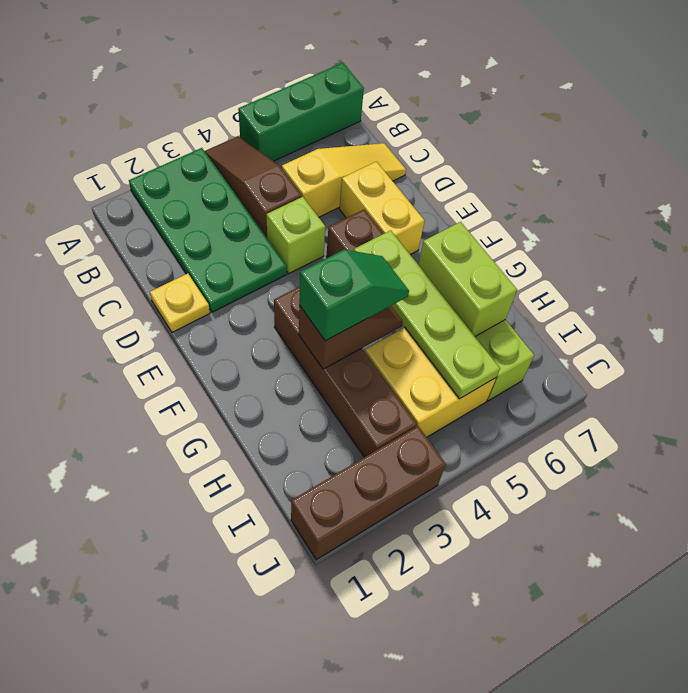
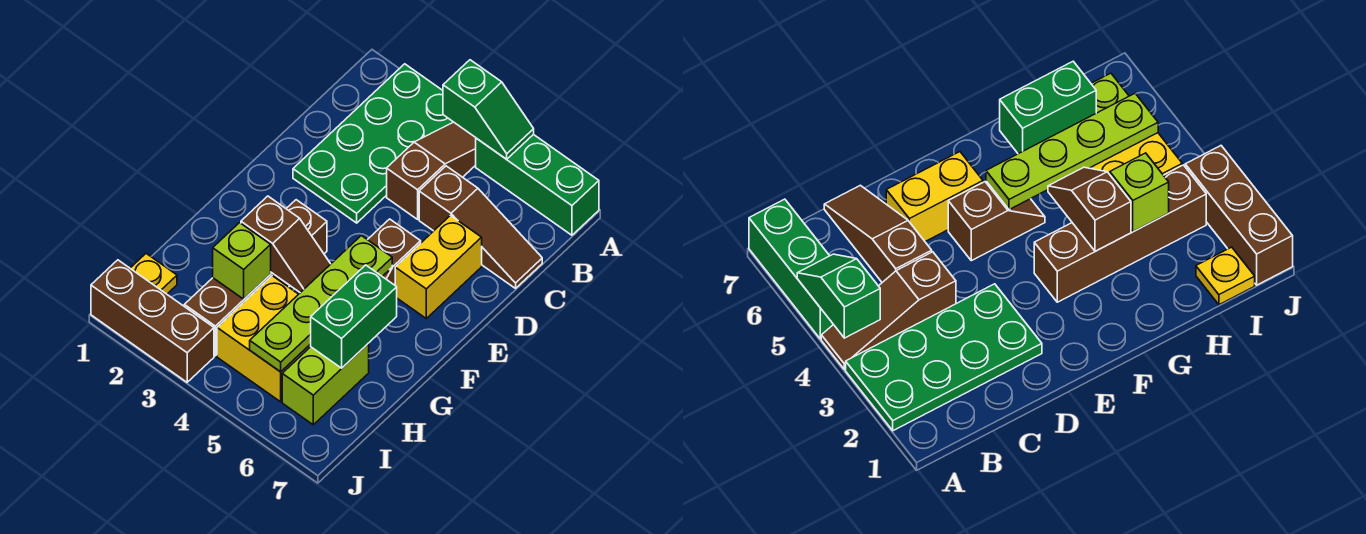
yellow slope C5:C7 level 1 top 5 -> brown slope C5:C7 level 1 top 5
yellow plate D1 level 1 -> yellow plate I1 level 1
lime brick D4 level 1 -> lime brick H3 level 2
green slope G3:G4 level 3 top 3 -> green slope A4:A5 level 2 top 4
lime brick G6:H6 level 2 -> green brick G6:H6 level 2

